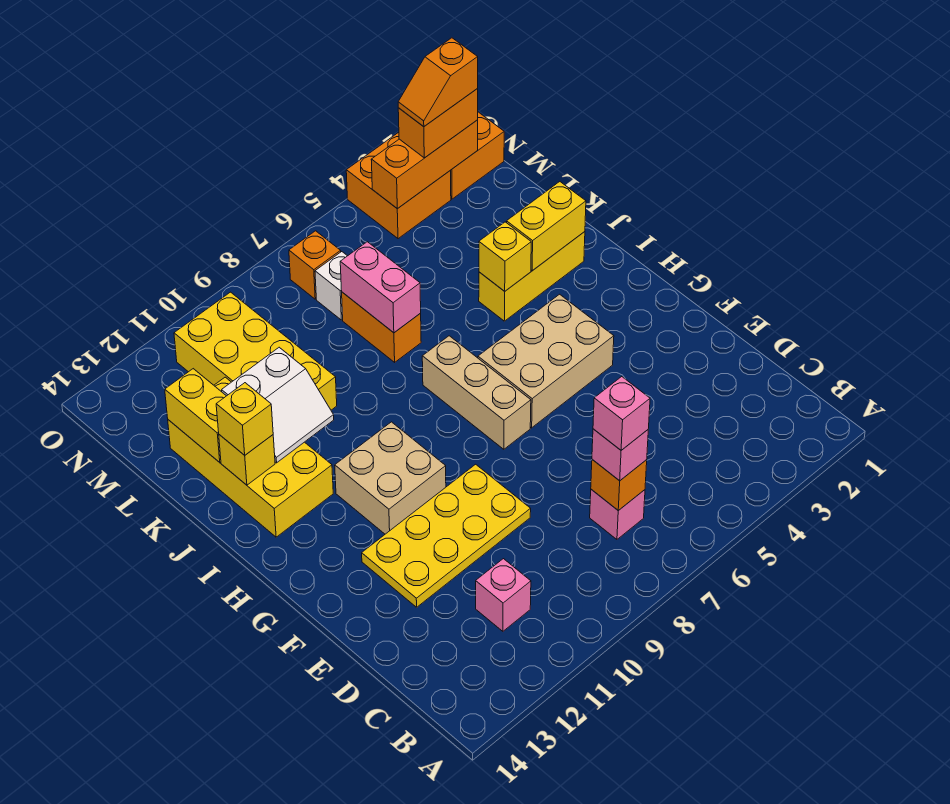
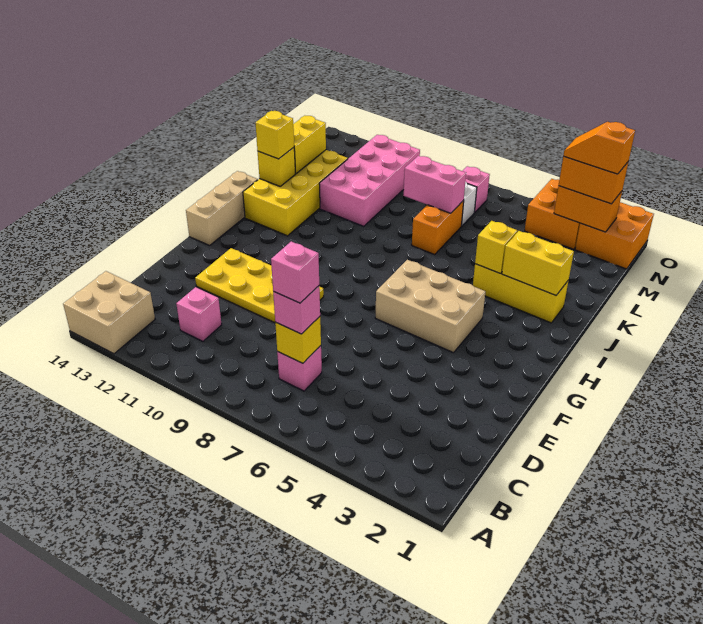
orange brick C7 level 2 -> yellow brick C7 level 2
tan brick G7:I7 level 1 -> tan brick G14:I14 level 1
tan brick G10:H11 level 1 -> tan brick A13:B14 level 1
white slope J11:K12 level 2 top K -> none
pink brick K7:L7 level 2 -> pink brick L7:L8 level 2
yellow brick K10:N11 level 1 -> pink brick K10:N11 level 1
orange brick N2:N4 level 2 -> orange brick N2:N3 level 2
orange brick N7 level 1 -> pink brick N7 level 1

